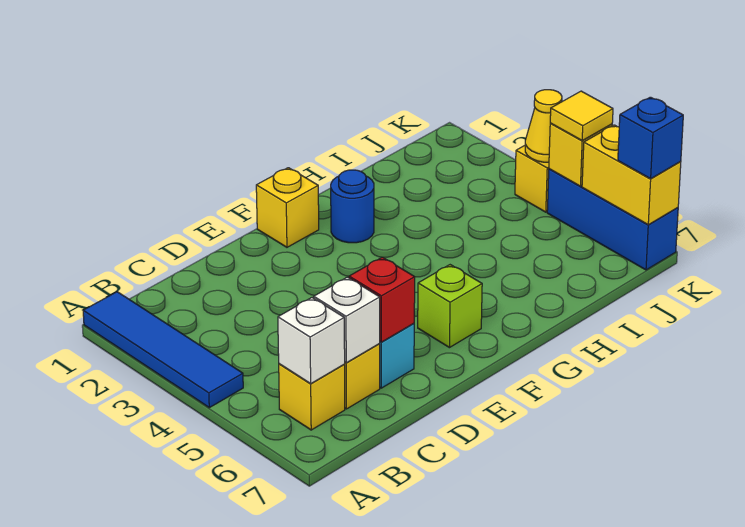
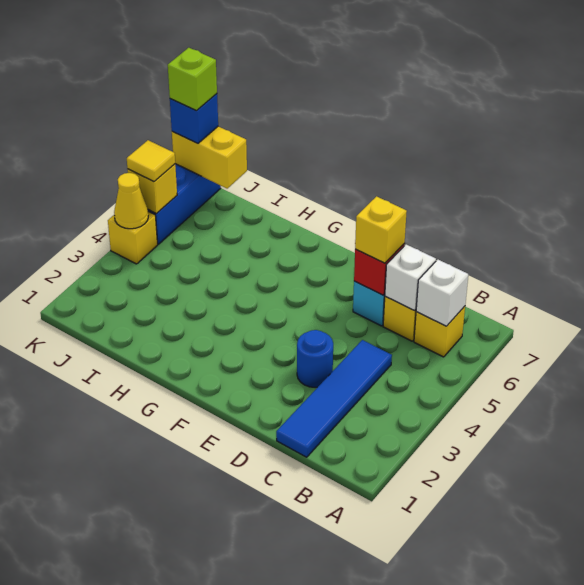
blue tile A1:A4 level 1 -> blue tile C1:C4 level 1
yellow brick F1 level 1 -> yellow brick D6 level 3
lime brick F6 level 1 -> lime brick K7 level 4
blue round brick G2 level 1 -> blue round brick D3 level 1
yellow brick K6:K7 level 2 -> yellow brick J7:K7 level 2

